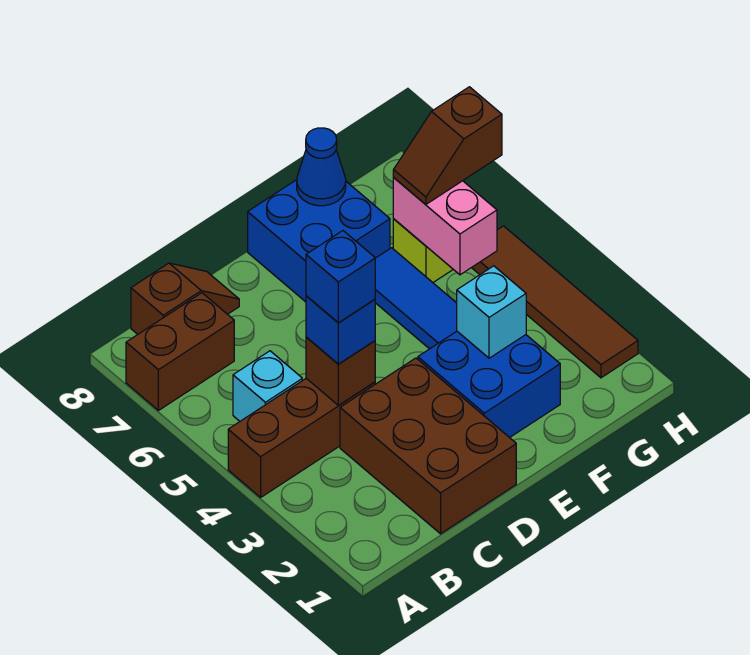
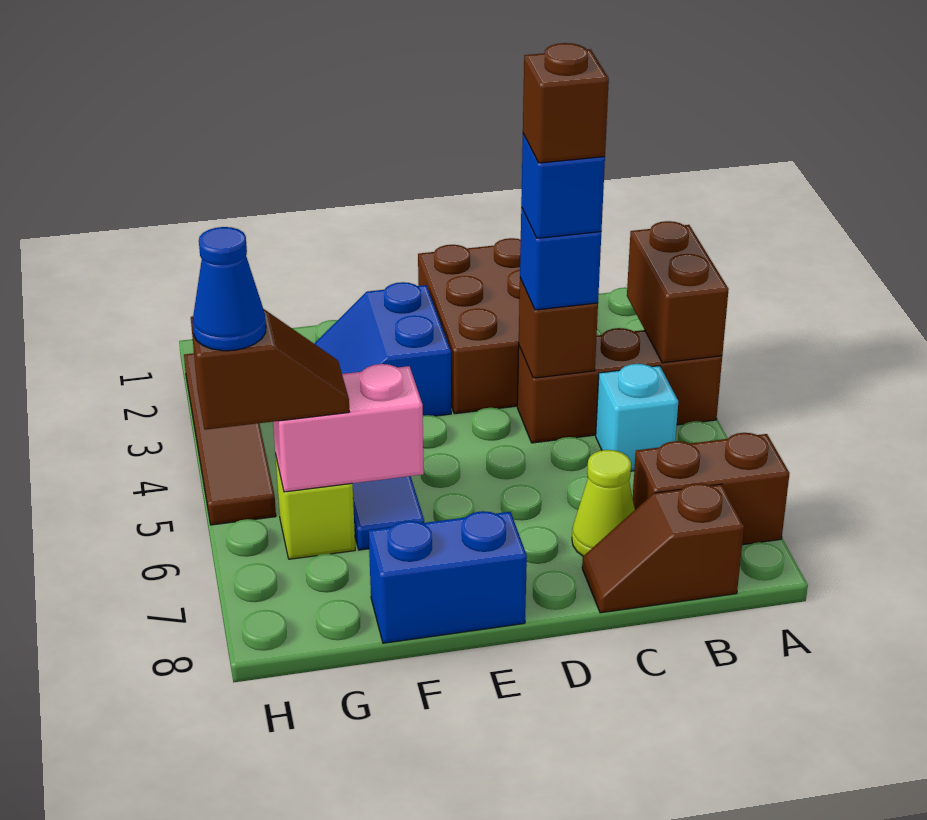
none -> brown brick A3:A4 level 2
none -> brown brick C4 level 5
none -> lime cone C7 level 1
blue brick E2:F3 level 1 -> blue slope E2:F3 level 1 top E
blue brick E7:F8 level 1 -> blue brick E8:F8 level 1
cyan brick F3 level 2 -> none
blue cone F8 level 2 -> blue cone H6 level 4
pink brick G5:G6 level 2 -> pink brick F6:G6 level 2

